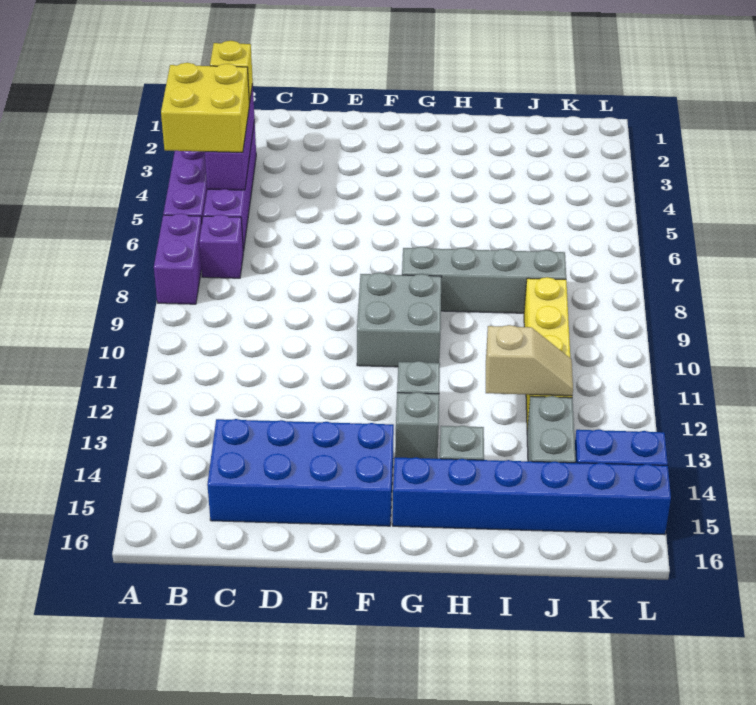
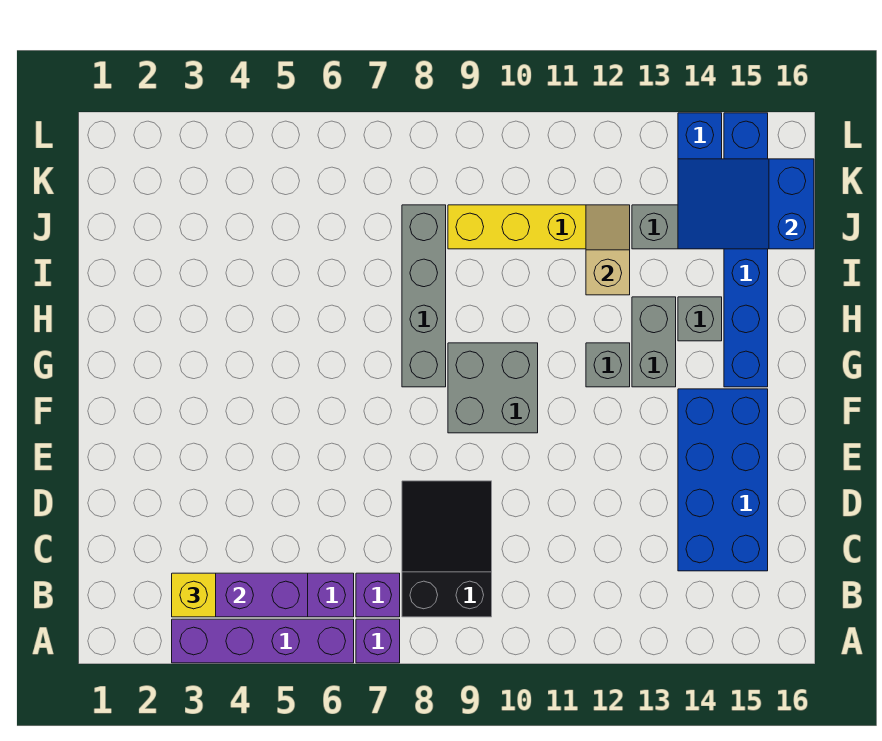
yellow brick A4:B5 level 3 -> none
purple brick A7:A8 level 1 -> purple brick A7 level 1
none -> black slope B8:D9 level 1 top B
grey brick G13 level 1 -> grey brick G13:H13 level 1
none -> blue slope J14:K16 level 2 top 16

